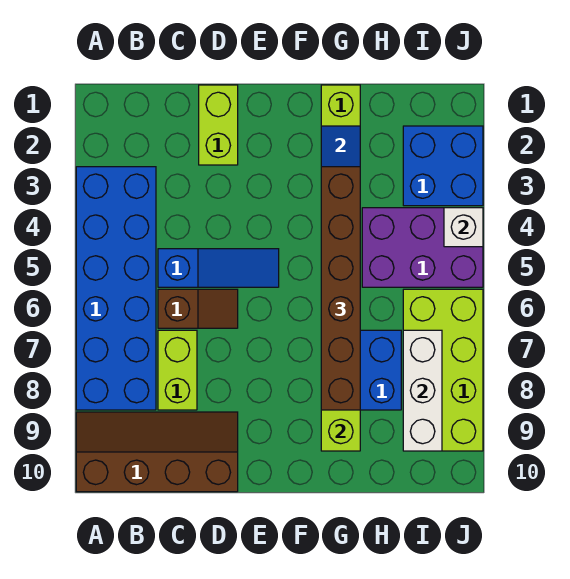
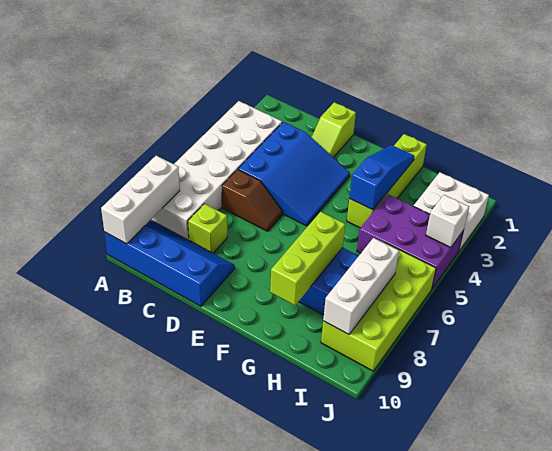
blue brick A3:B8 level 1 -> white brick A3:B8 level 1
none -> white brick A8:A10 level 2
brown slope A9:D10 level 1 top 10 -> blue slope A9:D10 level 1 top 10
blue slope C5:E5 level 1 top C -> blue slope C3:E5 level 1 top C
lime brick C7:C8 level 1 -> lime brick C8 level 1
lime brick D1:D2 level 1 -> lime slope D1:D2 level 1 top 1
brown brick G3:G8 level 3 -> none
blue brick I2:J3 level 1 -> white brick I2:J3 level 1

